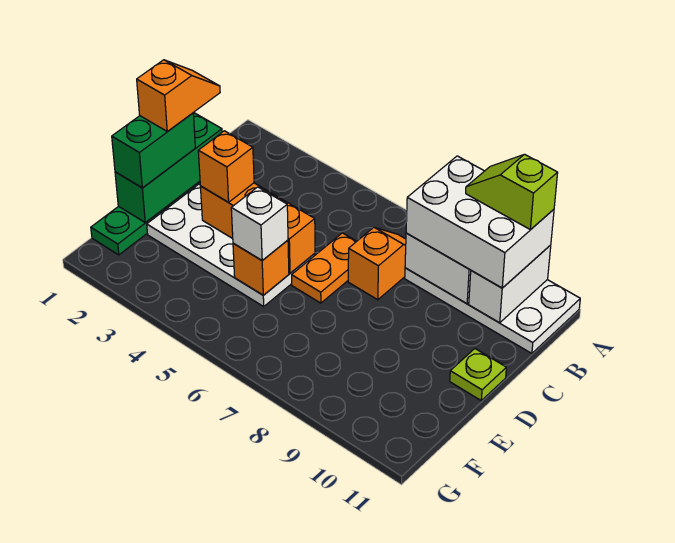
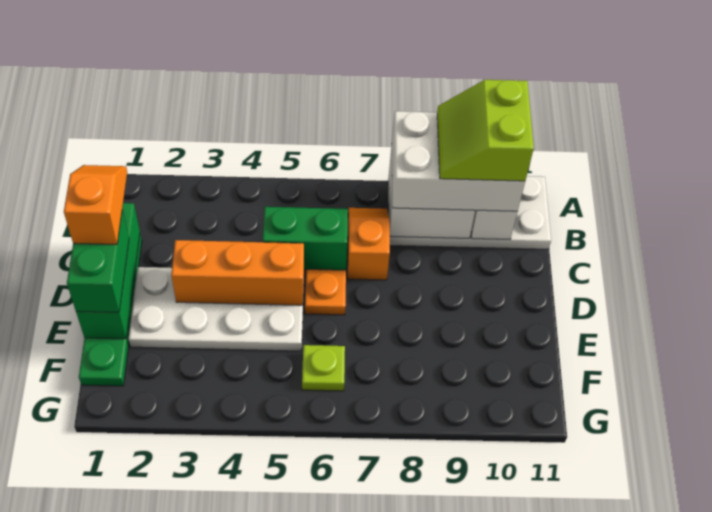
lime slope A9:A10 level 4 top 10 -> lime slope A9:B10 level 4 top 10
none -> green brick C5:C6 level 2
orange brick D3 level 3 -> none
lime plate D11 level 1 -> lime plate F6 level 1
orange brick E5 level 2 -> none
white brick E5 level 3 -> none

